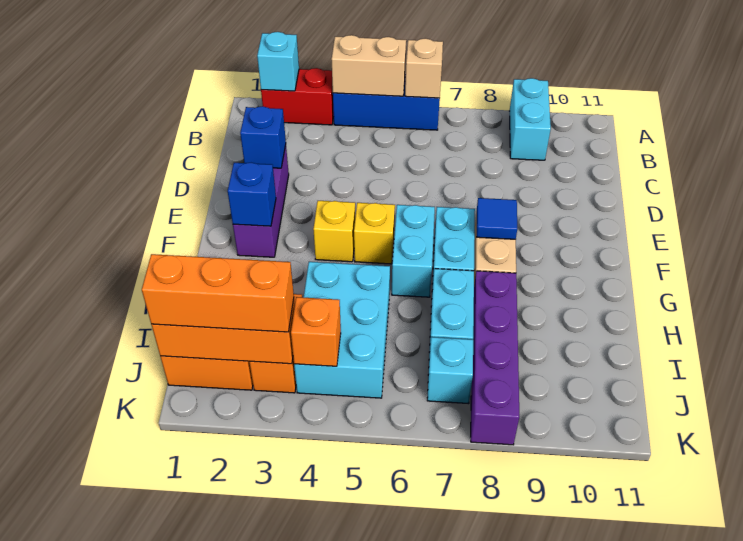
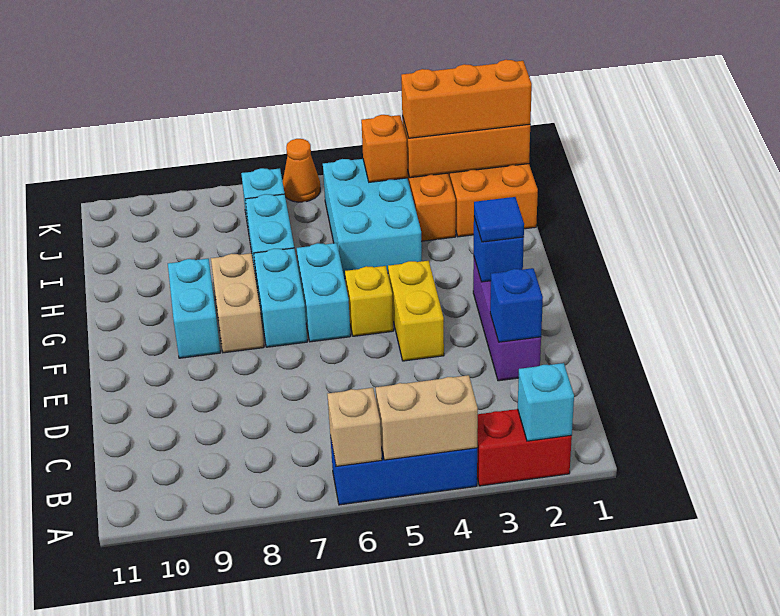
cyan brick A9:B9 level 1 -> cyan brick F9:G9 level 1
yellow brick F4 level 1 -> yellow brick E4:F4 level 1
blue tile F8 level 2 -> blue tile F2 level 3
purple brick H8:K8 level 1 -> none
none -> orange cone K6 level 1

